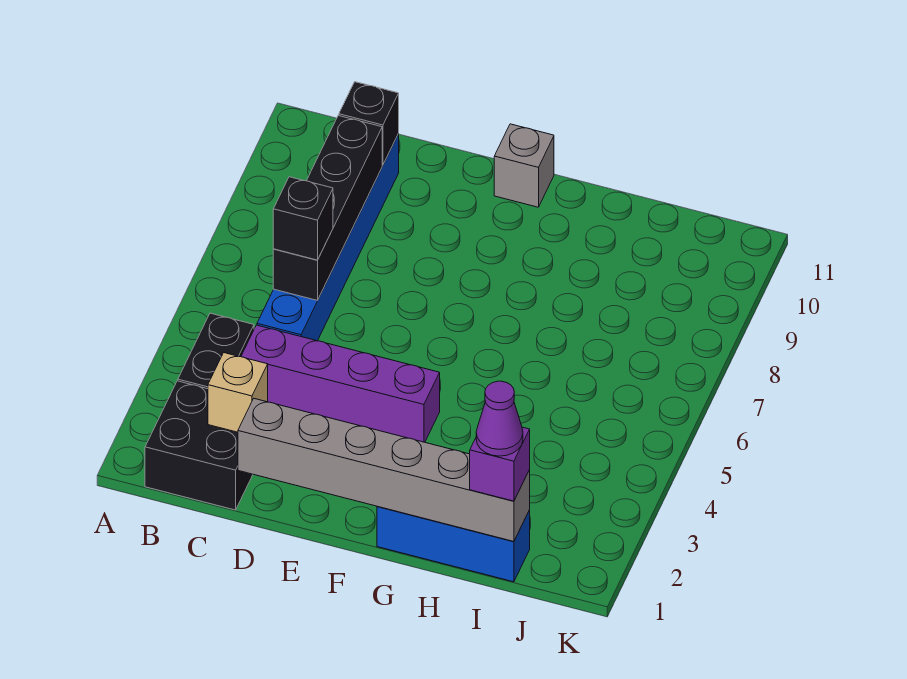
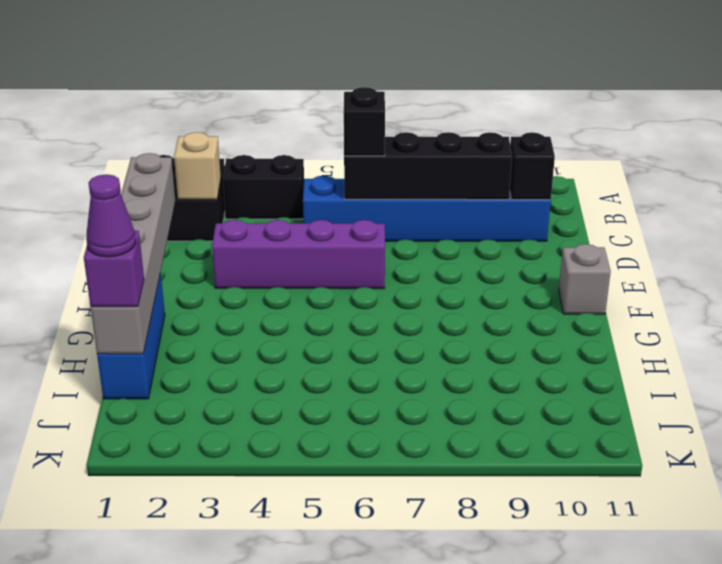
purple brick C4:F4 level 1 -> purple brick E3:E6 level 1

